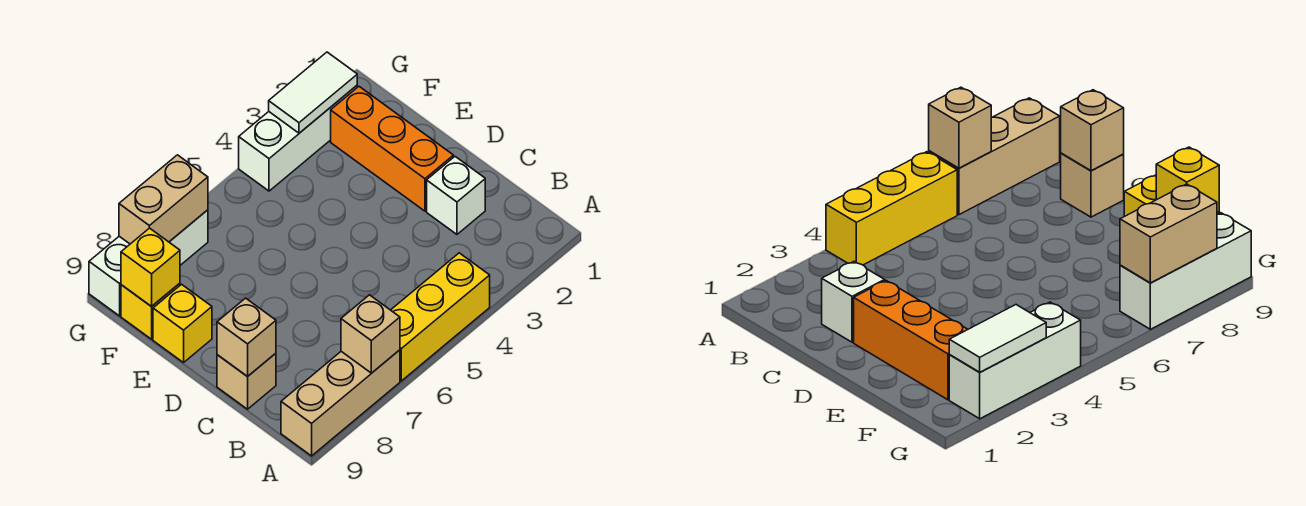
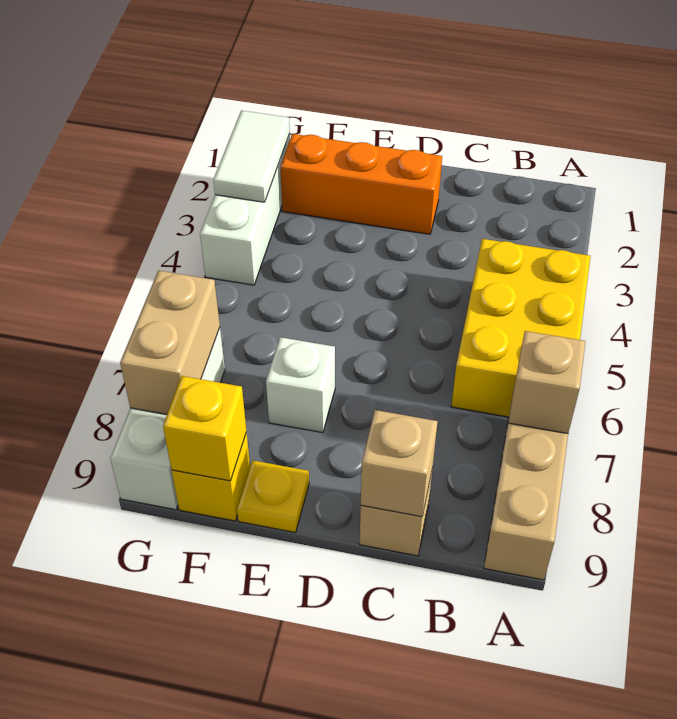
yellow brick A4:A6 level 1 -> yellow brick A4:B6 level 1
white brick C2 level 1 -> white brick E7 level 1
yellow brick E9 level 1 -> yellow plate E9 level 1

